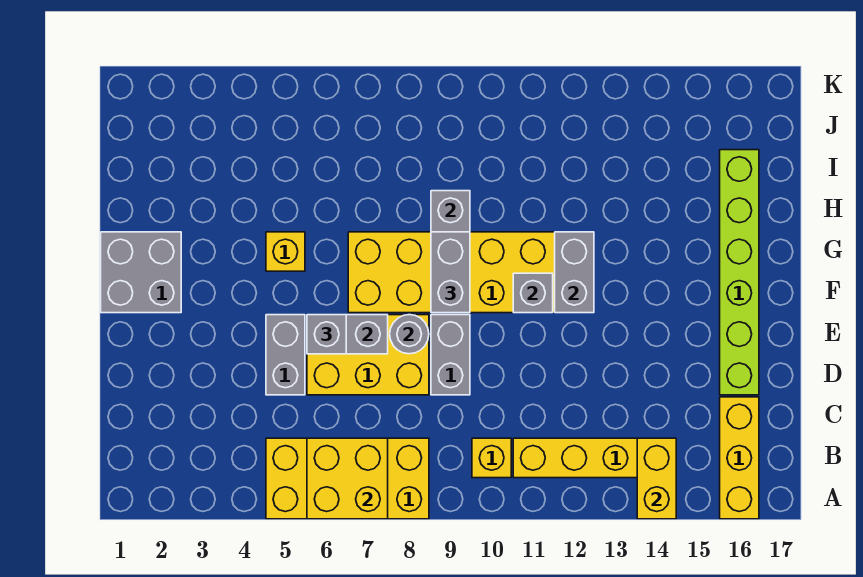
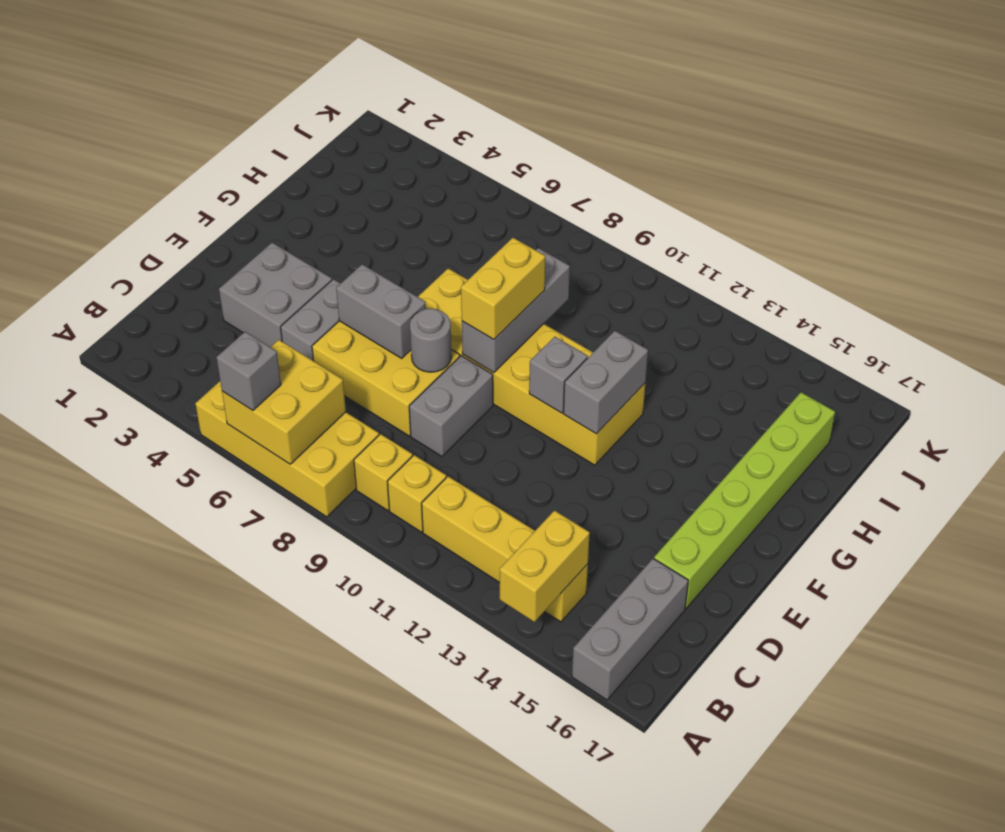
yellow brick A16:C16 level 1 -> grey brick A16:C16 level 1
grey brick E6 level 3 -> grey brick A6 level 3
grey brick F1:G2 level 1 -> grey brick D3:E4 level 1
grey brick F9:G9 level 3 -> yellow brick F9:G9 level 3
yellow brick G5 level 1 -> yellow brick B9 level 1

